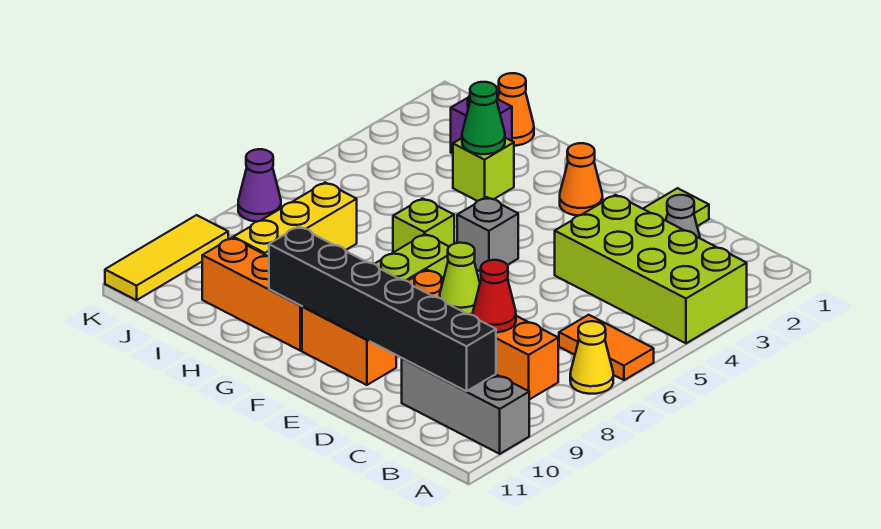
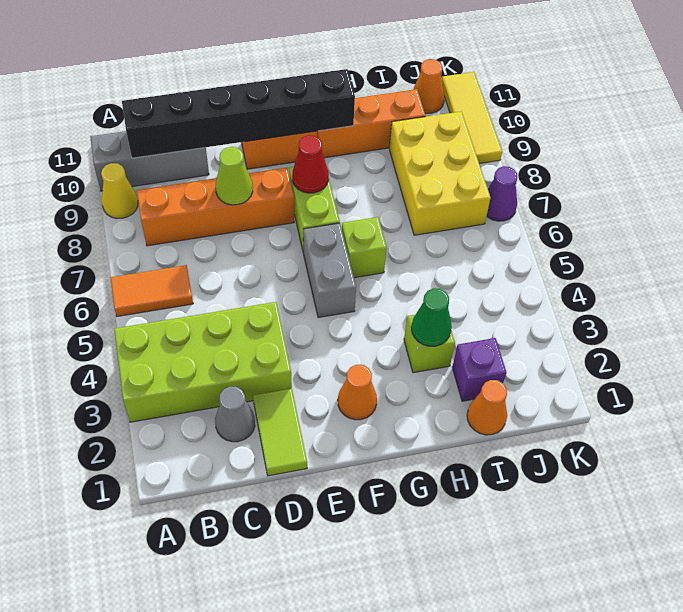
yellow cone A7 level 1 -> yellow cone A9 level 1
red cone C8 level 2 -> red cone F8 level 2
grey brick F5 level 1 -> grey brick F5:F6 level 1
yellow brick I7:I9 level 1 -> yellow brick I7:J9 level 1
none -> orange cone J11 level 1

